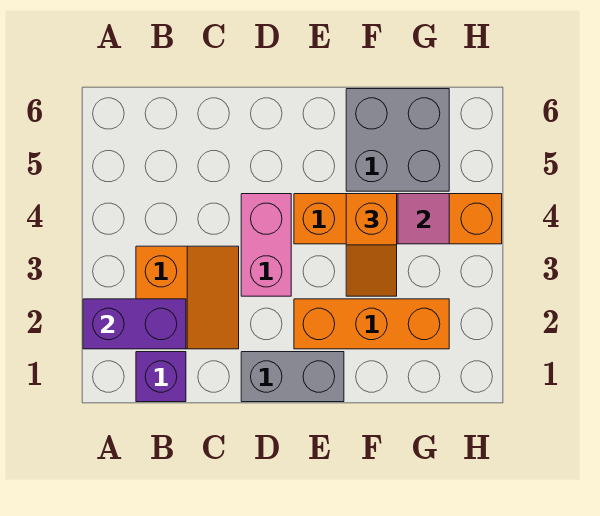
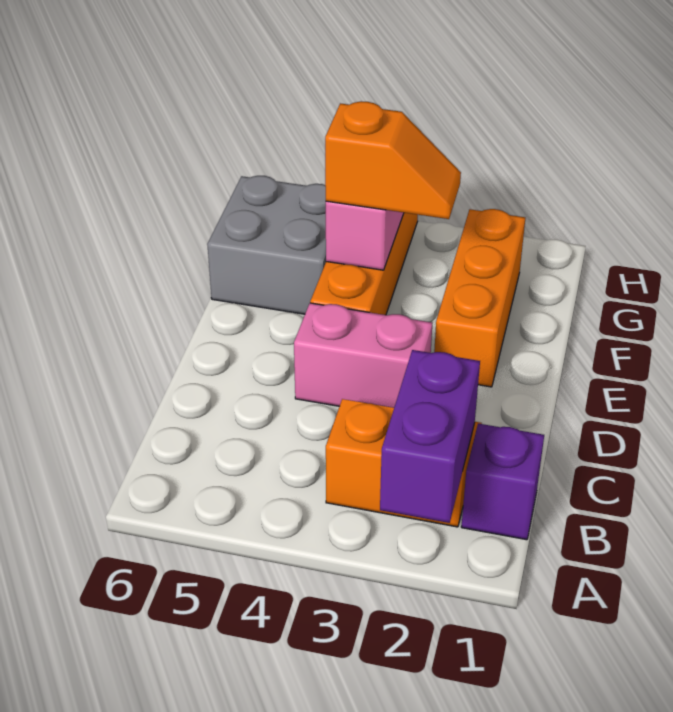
grey brick D1:E1 level 1 -> none

